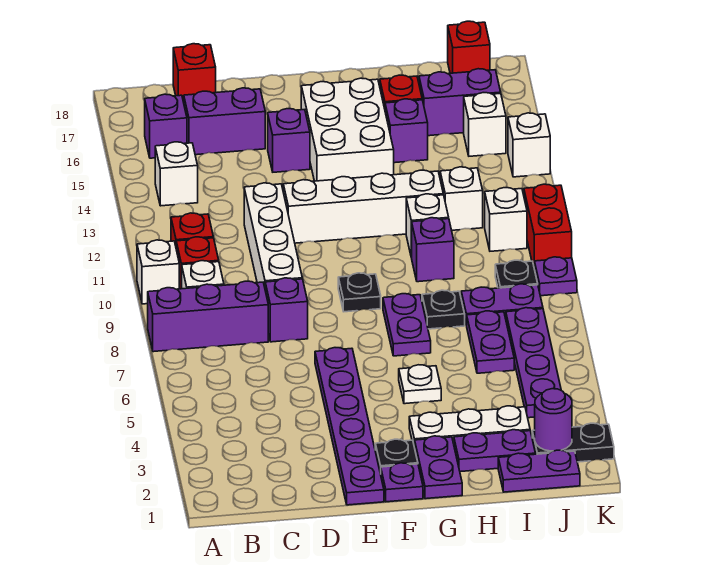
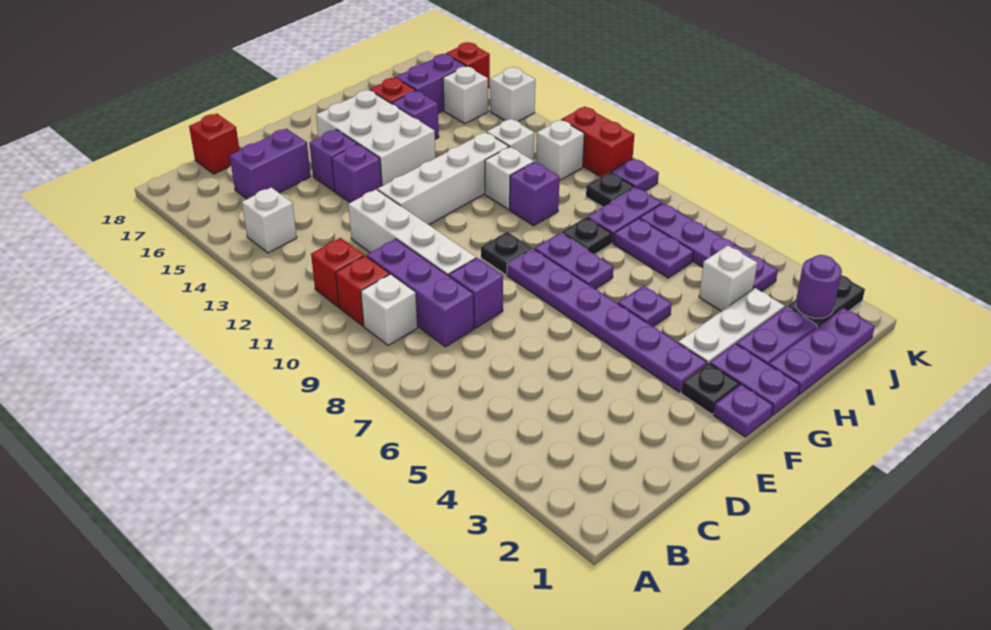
purple brick A8:C8 level 1 -> purple brick C8:C10 level 1
white brick A10 level 1 -> white brick I4 level 1
purple brick B16 level 1 -> purple brick E14 level 1
purple plate E1:E6 level 1 -> purple plate F3:F8 level 1
white plate G5 level 1 -> purple plate G5 level 1
purple plate I1:J1 level 1 -> purple plate H1:J1 level 1
red brick J18 level 1 -> red brick K16 level 1

